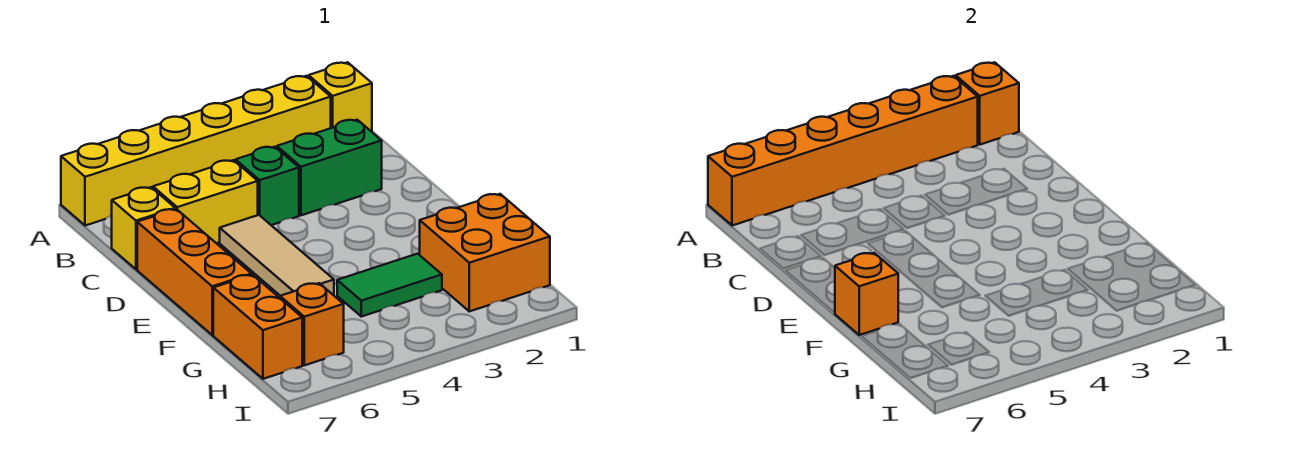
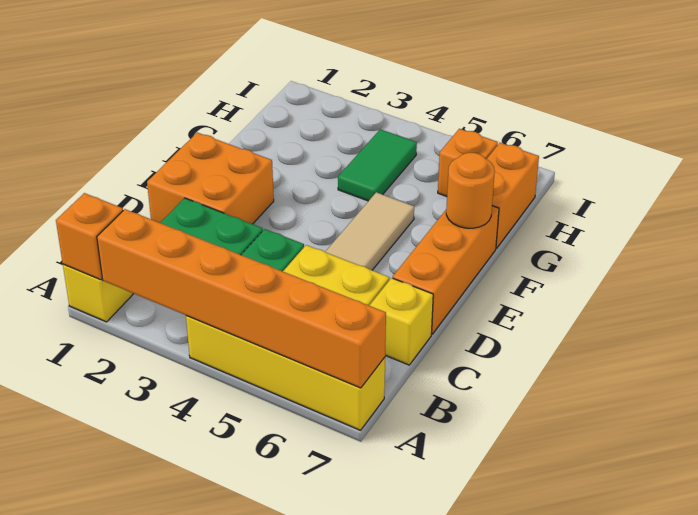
yellow brick A2:A7 level 1 -> yellow brick A4:A7 level 1
orange brick F7 level 2 -> orange round brick F7 level 2
orange brick G1:H2 level 1 -> orange brick D1:E2 level 1
green tile G3:G4 level 1 -> green tile G4:H4 level 1

